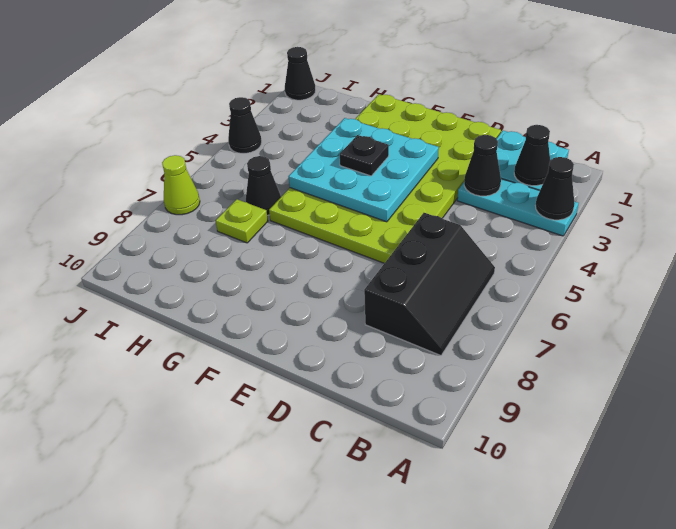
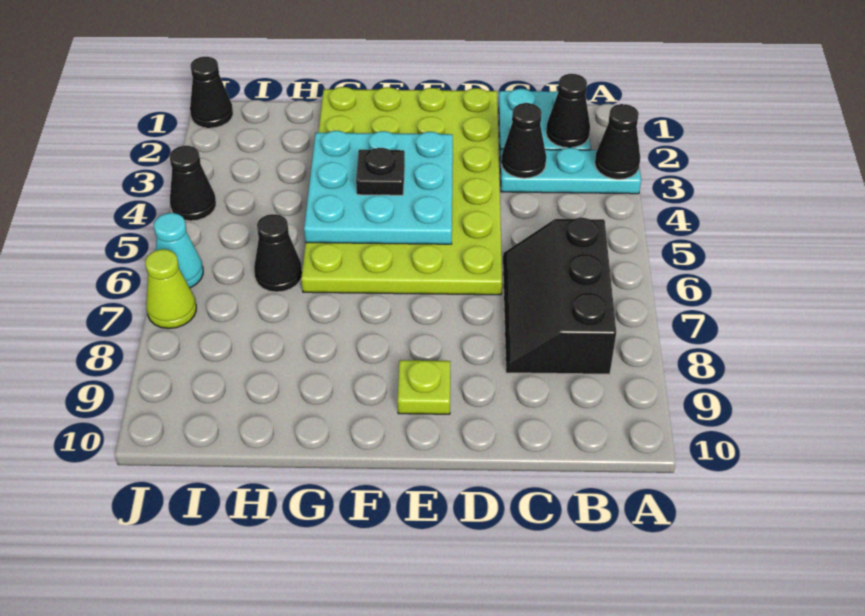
black slope B6:C8 level 1 top C -> black slope B6:C8 level 1 top B
lime plate H7 level 1 -> lime plate E9 level 1
none -> cyan cone J6 level 1

